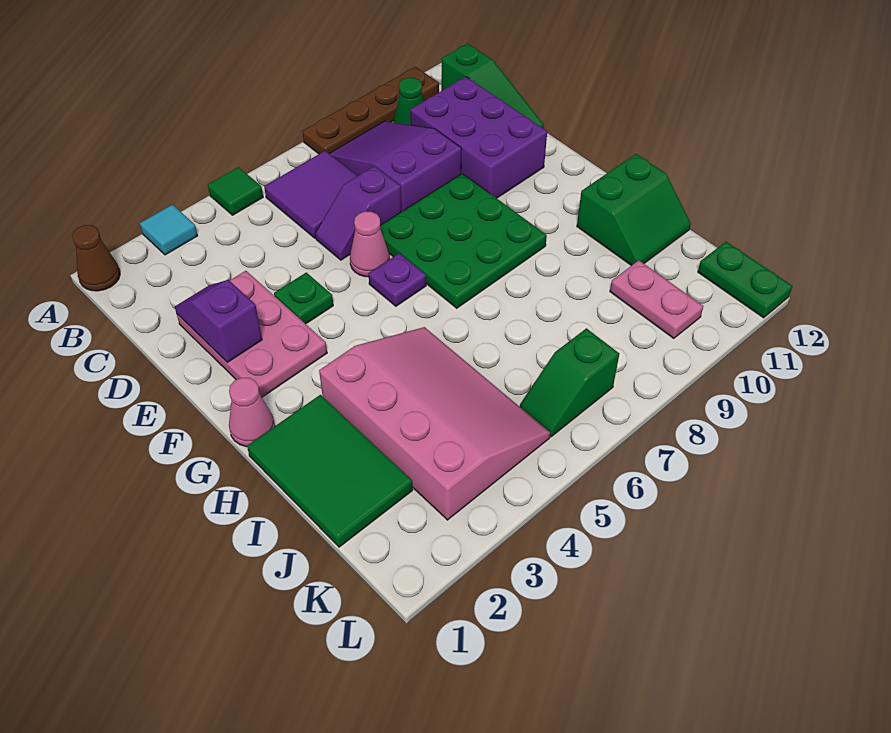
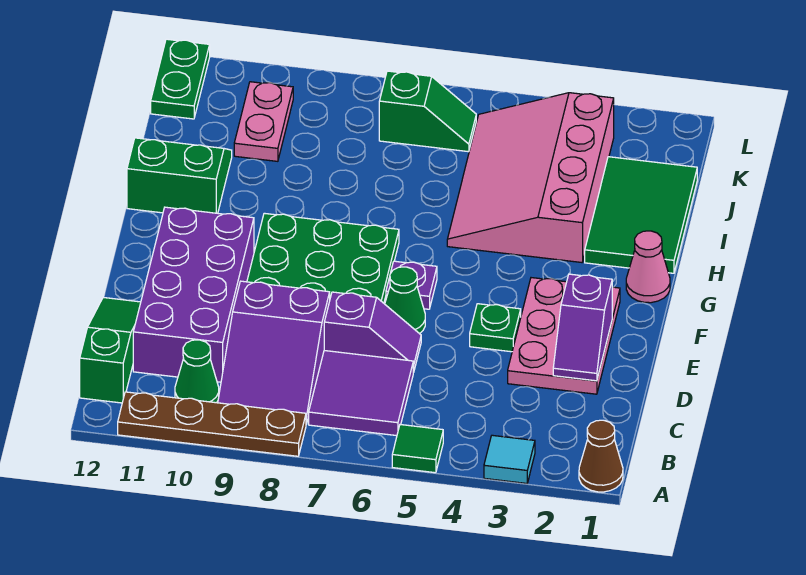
purple brick C10:E11 level 1 -> purple brick C10:F11 level 1
pink cone E6 level 1 -> green cone E6 level 1

